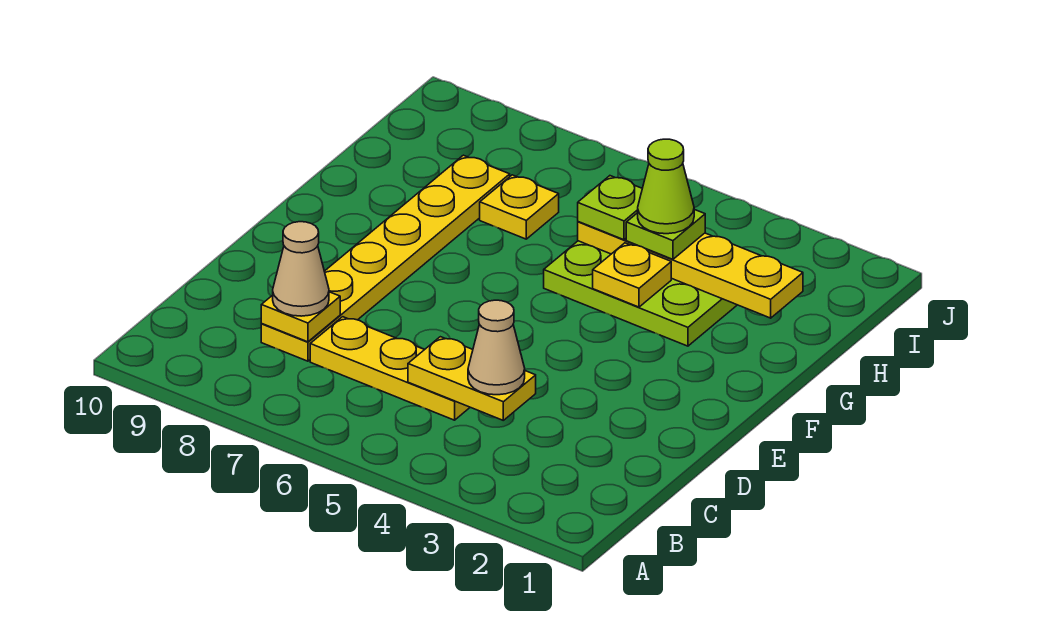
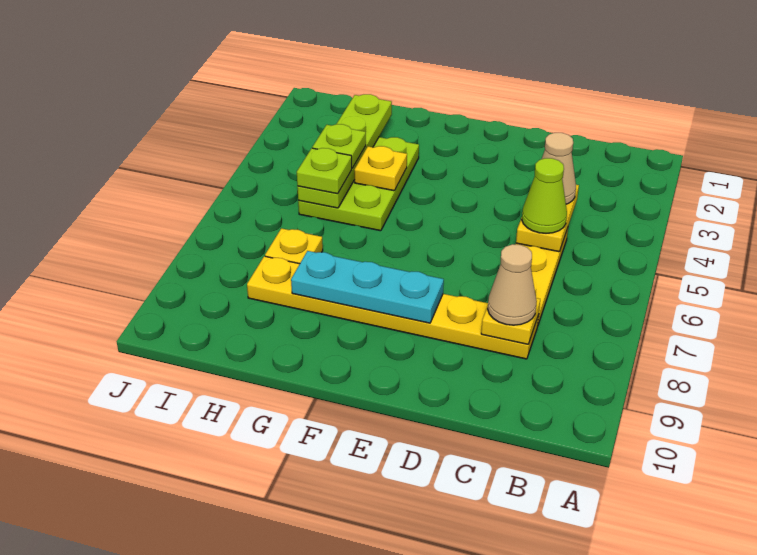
none -> cyan plate E8:G8 level 2
yellow plate H2:H5 level 2 -> lime plate H2:H5 level 2
lime cone H4 level 4 -> lime cone C5 level 3

